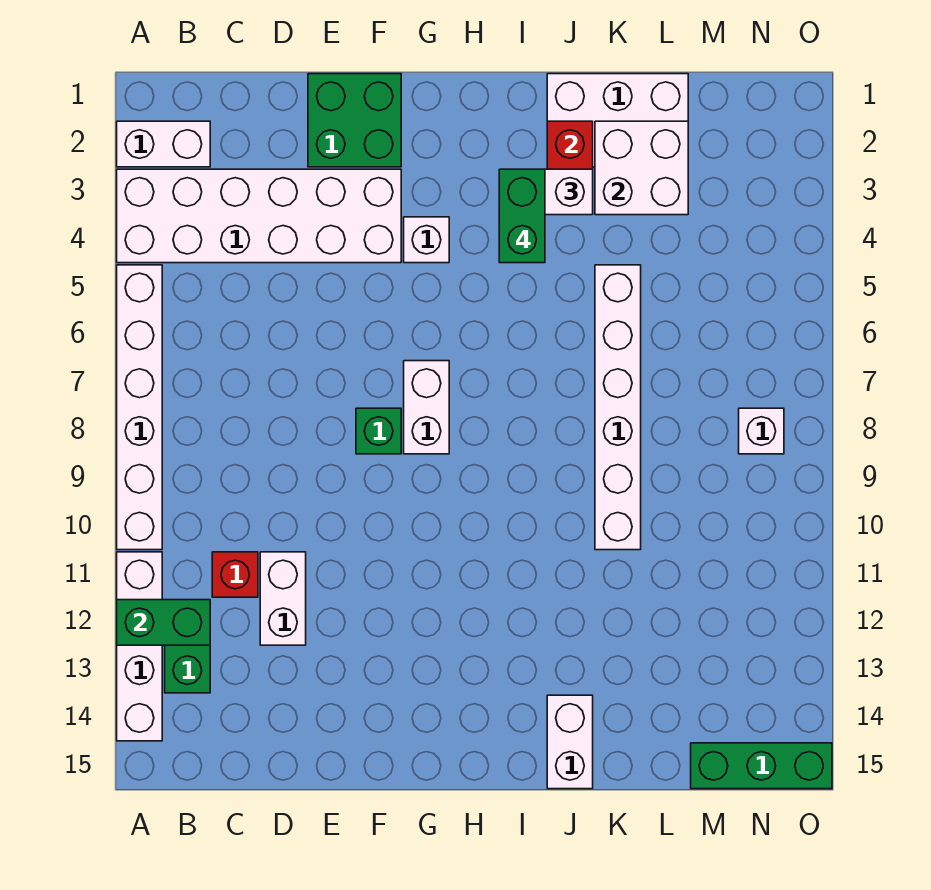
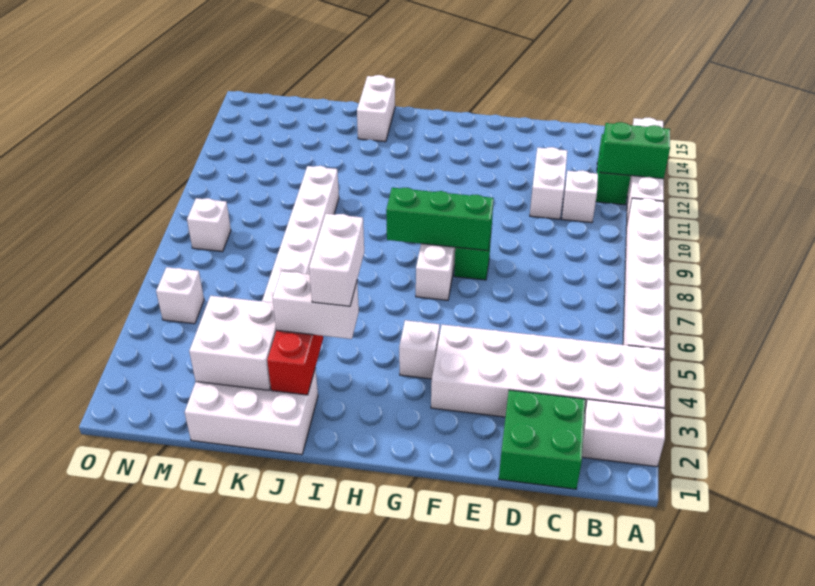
red brick C11 level 1 -> white brick C11 level 1
green brick E1:F2 level 1 -> green brick C1:D2 level 1
green brick I3:I4 level 4 -> white brick I3:I4 level 4
green brick M15:O15 level 1 -> green brick F8:H8 level 2
none -> white brick N5 level 1

